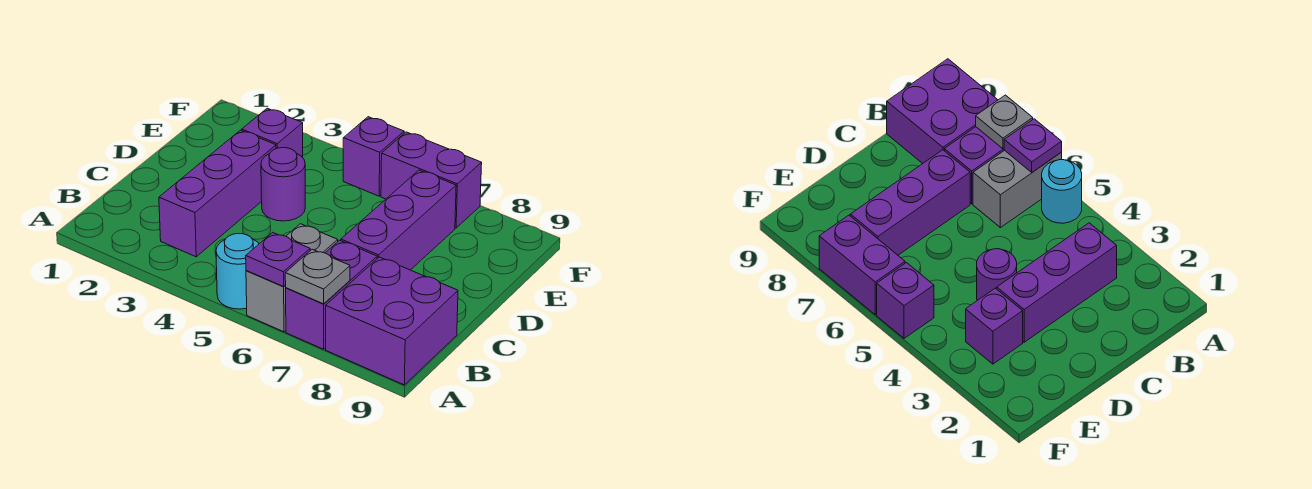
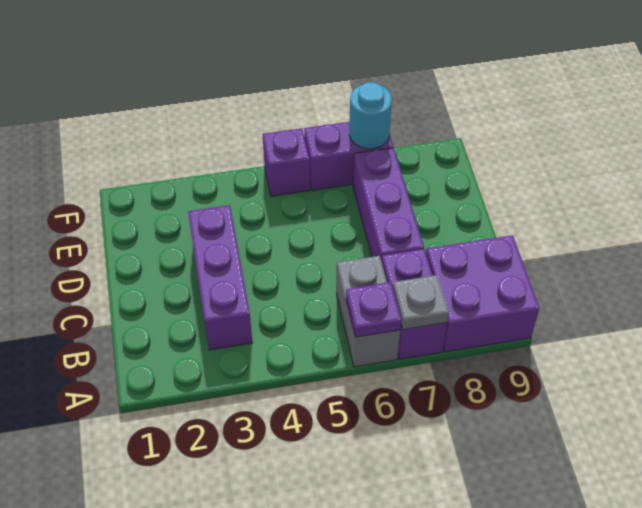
cyan round brick A5 level 1 -> cyan round brick F7 level 2
purple round brick D4 level 1 -> none
purple brick E3 level 1 -> none

